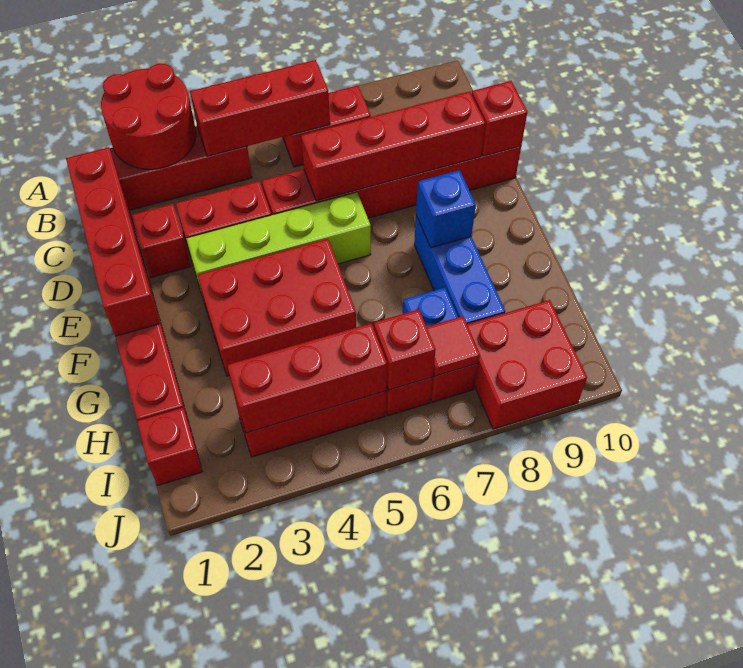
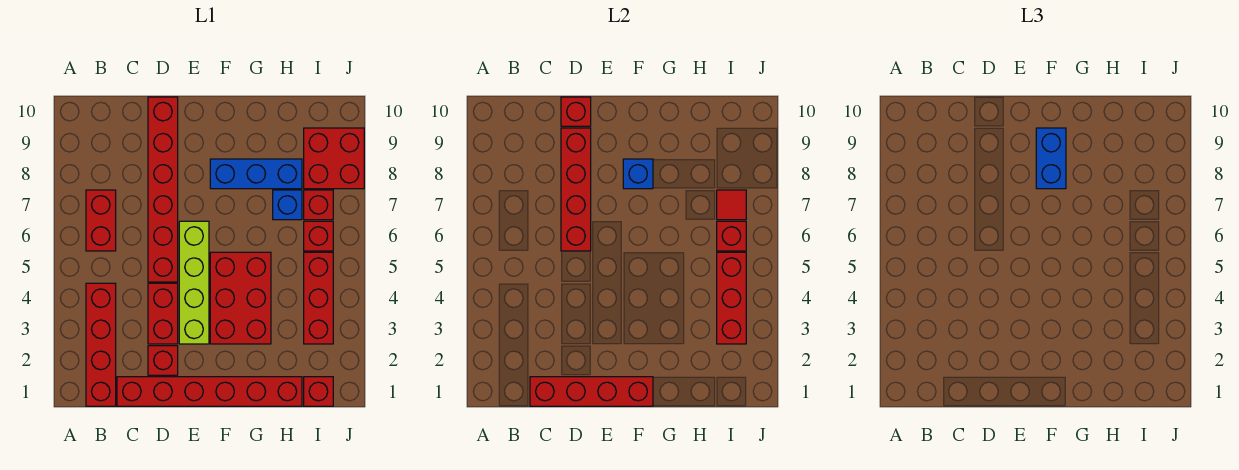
red round brick A2:B3 level 2 -> none
red brick B4:B6 level 2 -> none
none -> blue brick F8:F9 level 3

